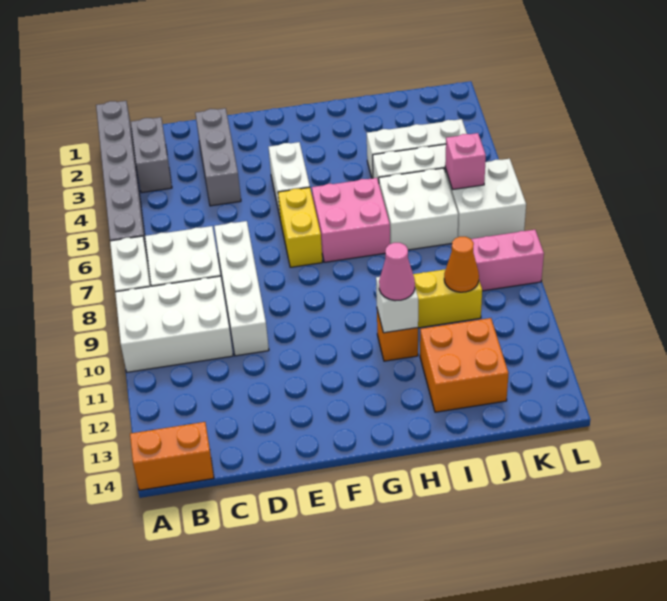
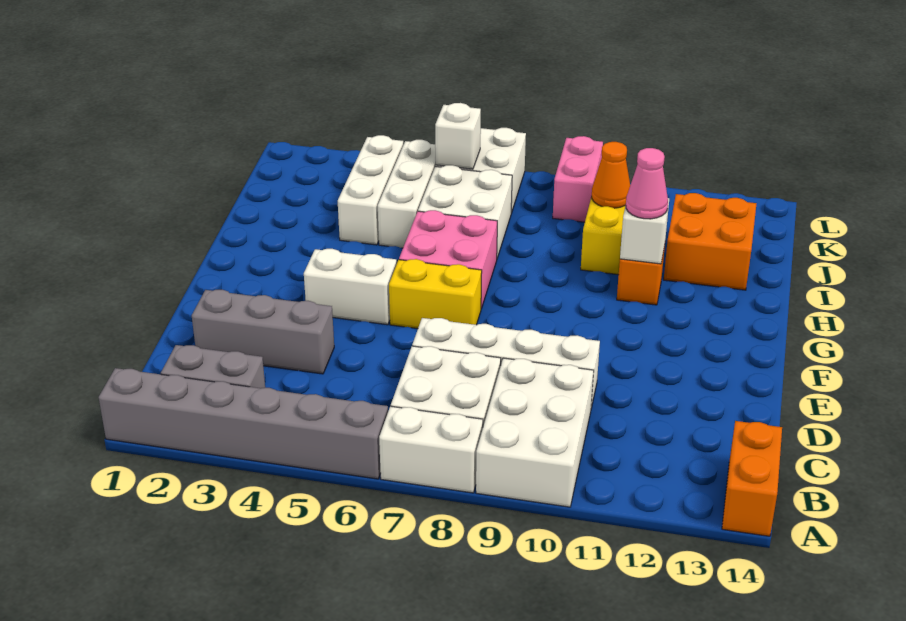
pink brick K6 level 2 -> white brick K6 level 2

